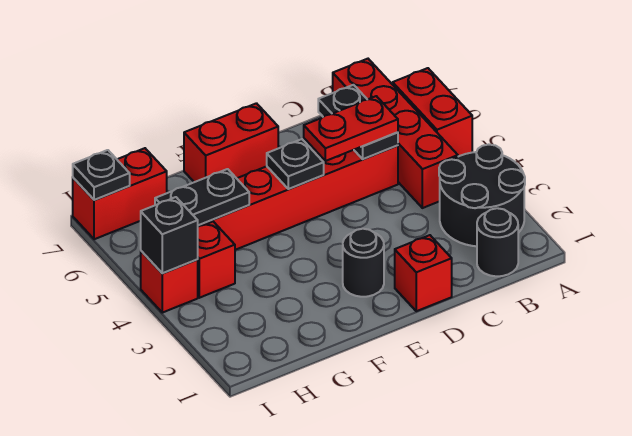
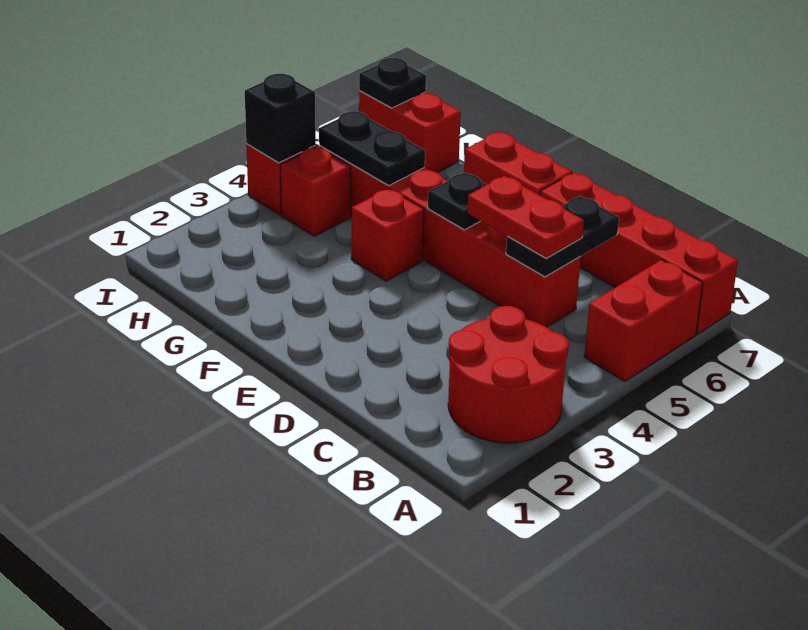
black round brick A2:B3 level 1 -> red round brick A2:B3 level 1
black round brick B1 level 1 -> none
red brick B4:B7 level 1 -> red brick A7:D7 level 1
red brick D1 level 1 -> red brick F4 level 1
black round brick E2 level 1 -> none

